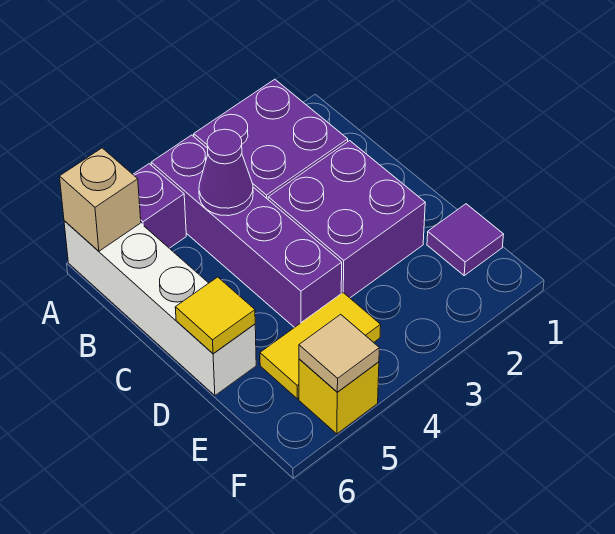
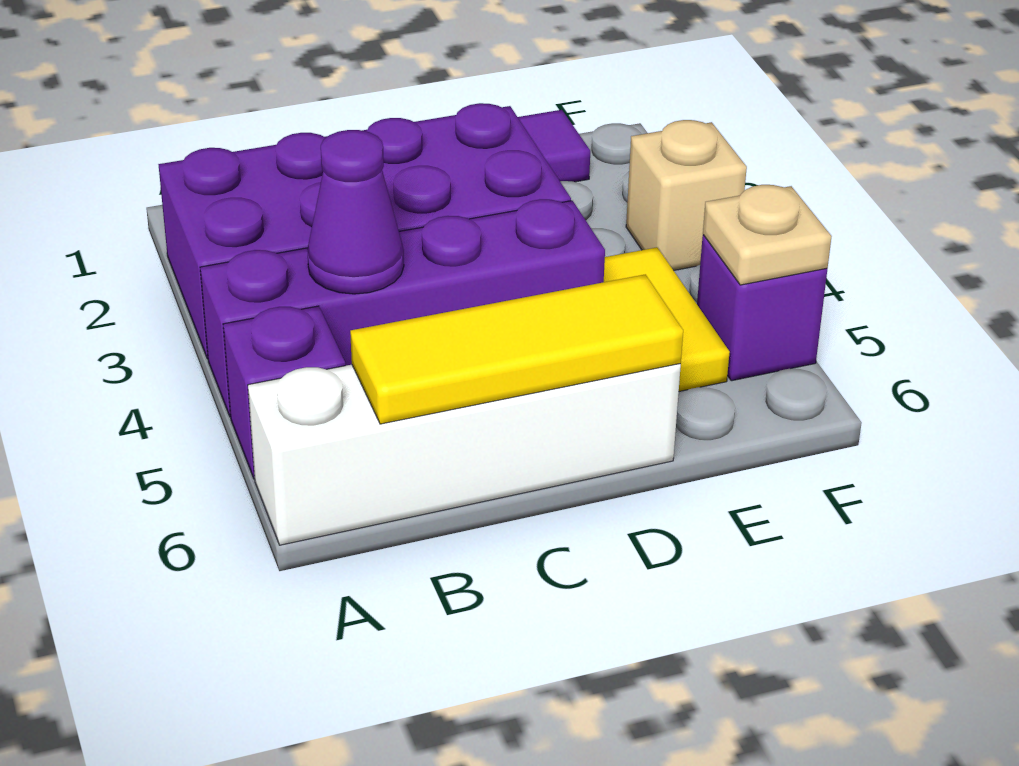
tan brick A6 level 2 -> tan brick F3 level 1
yellow tile D6 level 2 -> yellow tile B6:D6 level 2
yellow brick F5 level 1 -> purple brick F5 level 1
tan tile F5 level 2 -> tan plate F5 level 2

